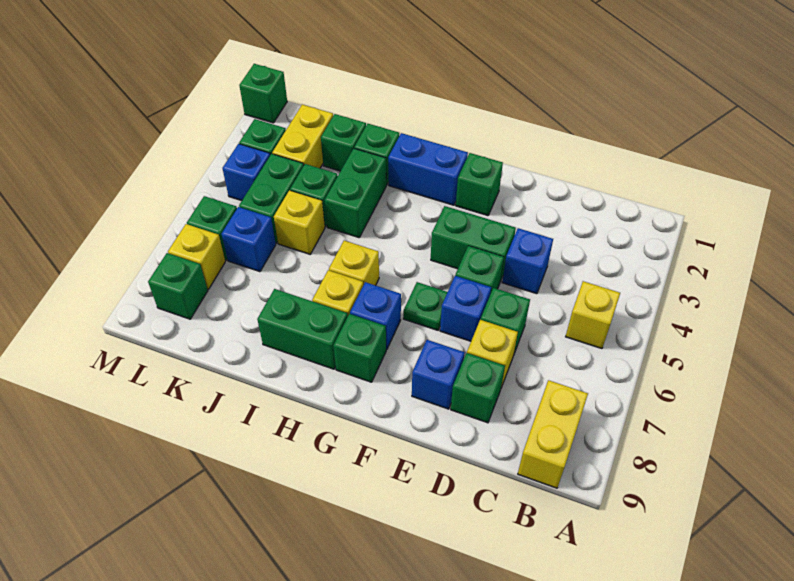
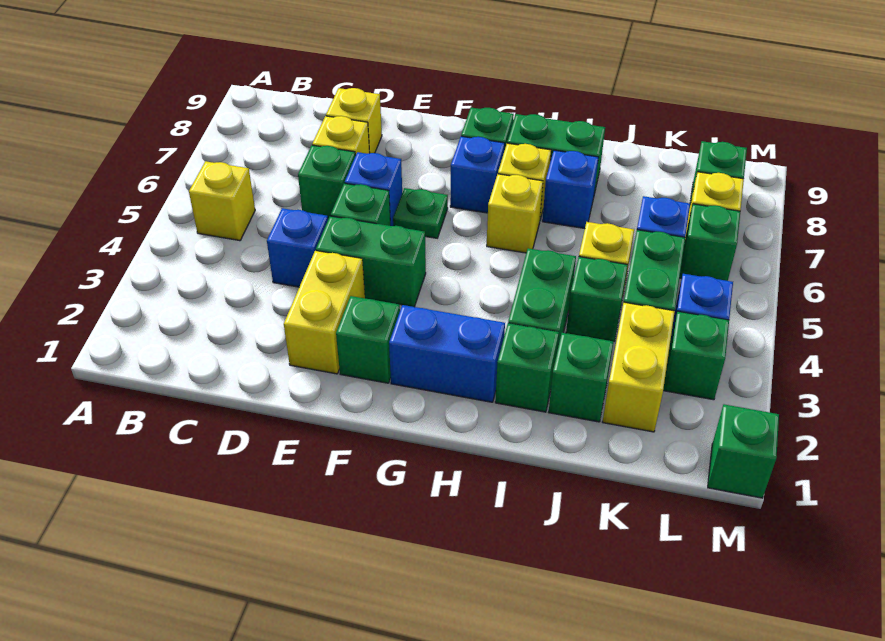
yellow brick B8:B9 level 1 -> yellow brick E2:E3 level 1
green brick D8 level 1 -> yellow brick D8 level 1
blue brick E8 level 1 -> blue brick I7 level 1

